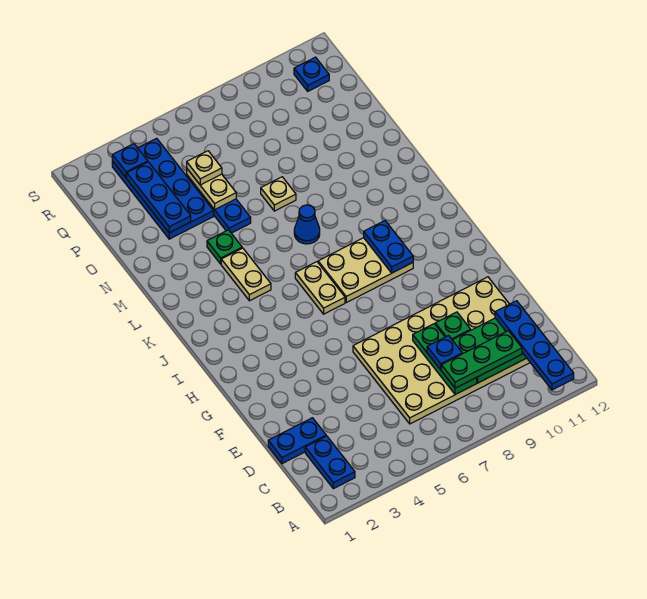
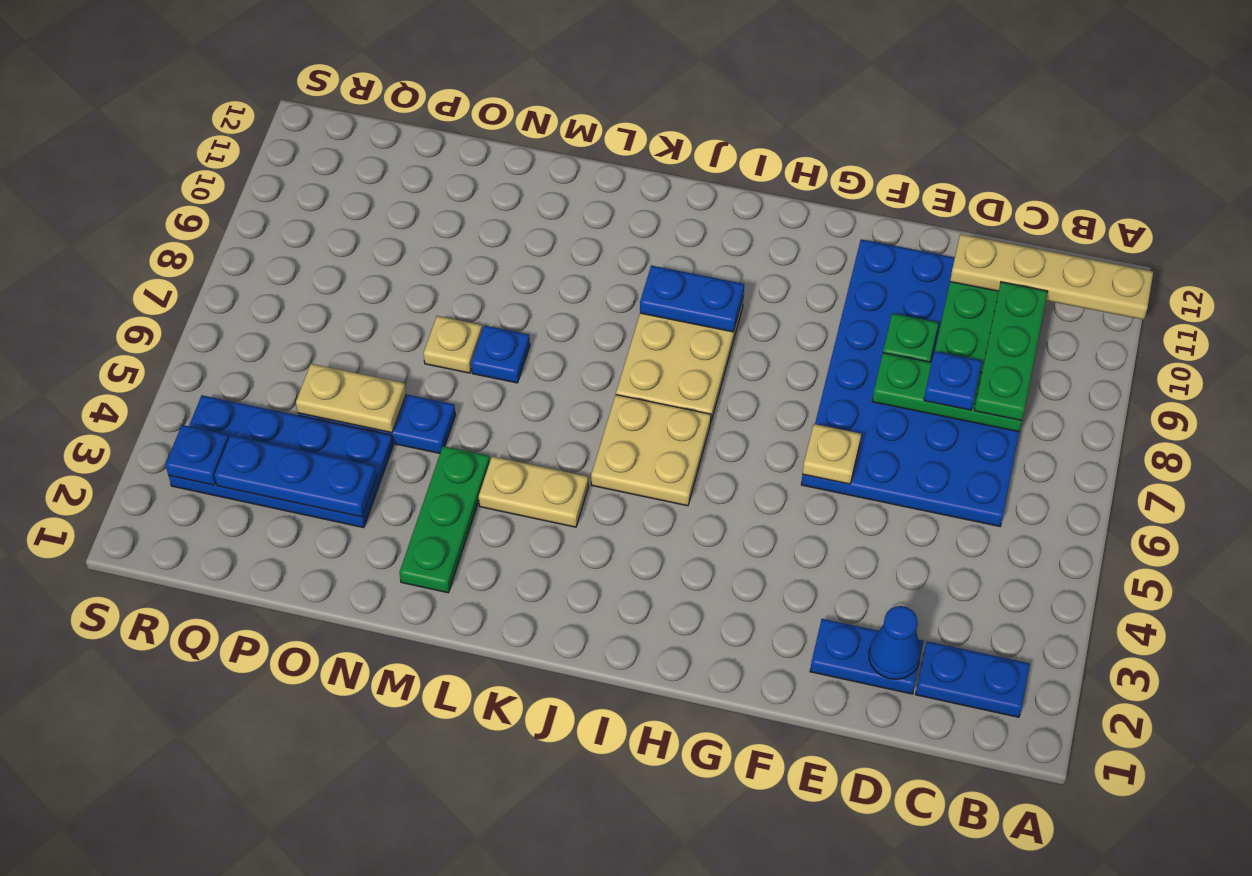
blue plate A11:D11 level 3 -> tan plate A11:D11 level 3
tan plate C6:F11 level 1 -> blue plate C6:F11 level 1
blue plate D1:D2 level 1 -> blue plate D2:E2 level 1
tan plate I6:J6 level 1 -> tan plate I5:J6 level 1
blue cone L7 level 1 -> blue cone D2 level 2
green plate M4 level 1 -> green plate M2:M4 level 1
tan plate P5 level 3 -> tan plate F6 level 2
blue plate R11 level 1 -> blue plate M7 level 1

